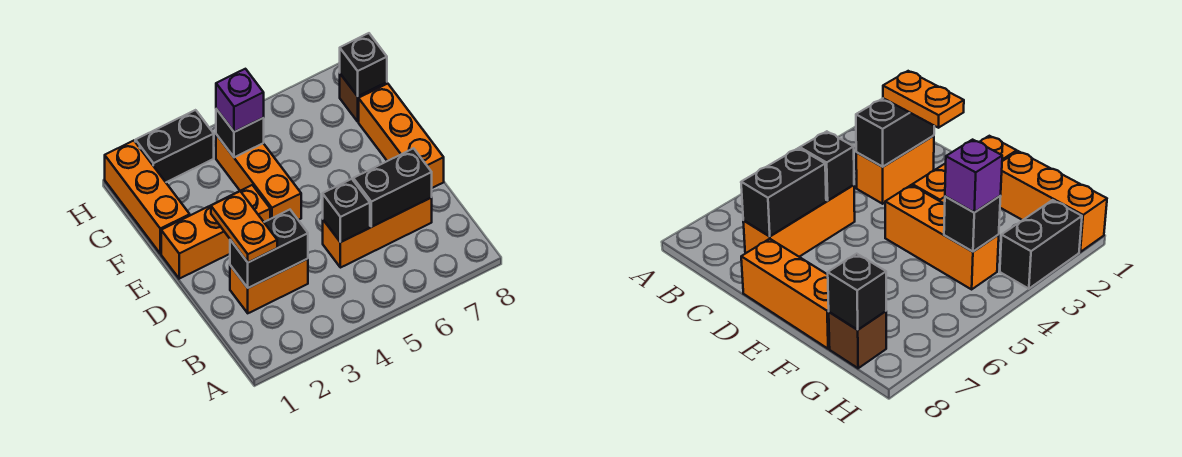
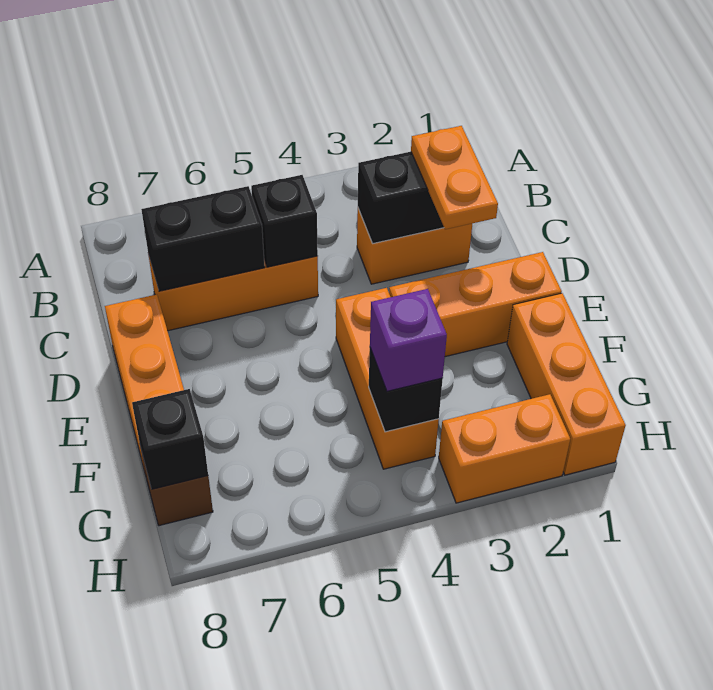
black brick H2:H3 level 1 -> orange brick H2:H3 level 1

